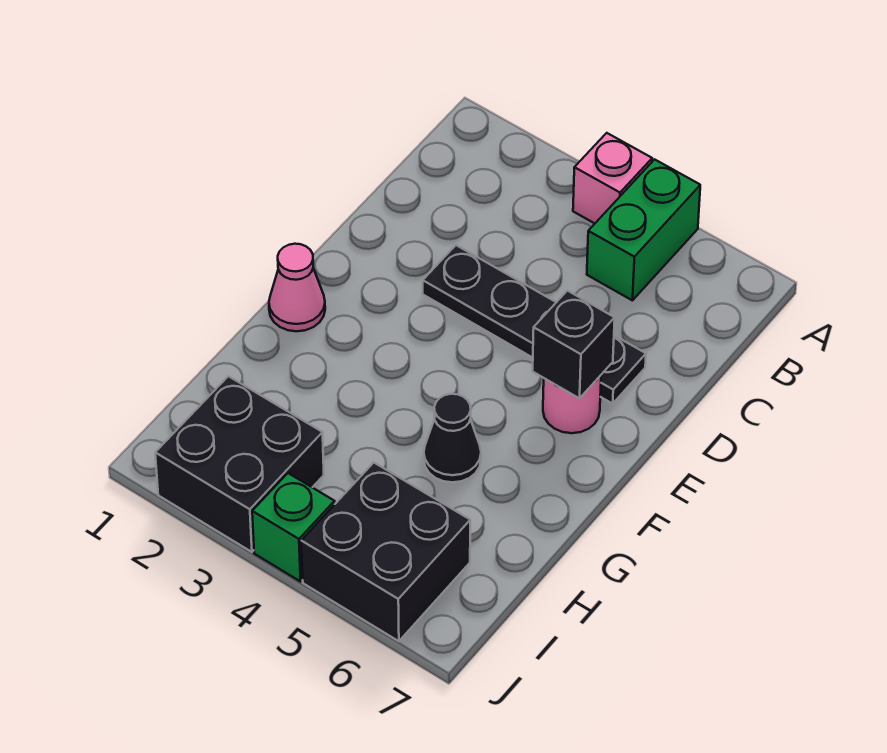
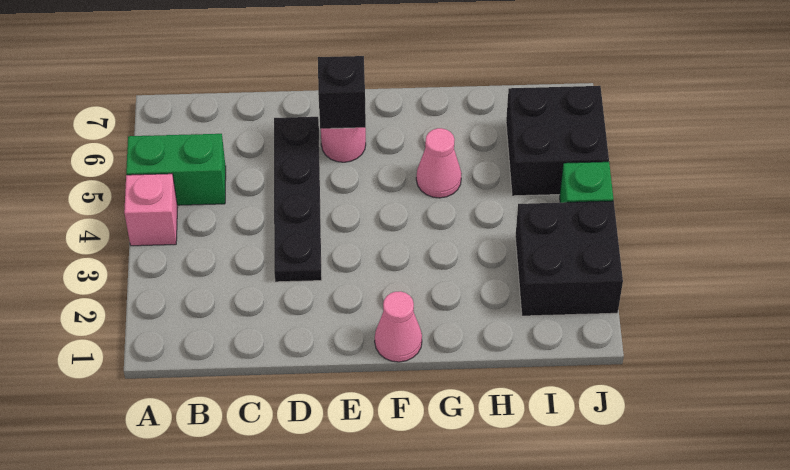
black cone G5 level 1 -> pink cone G5 level 1

